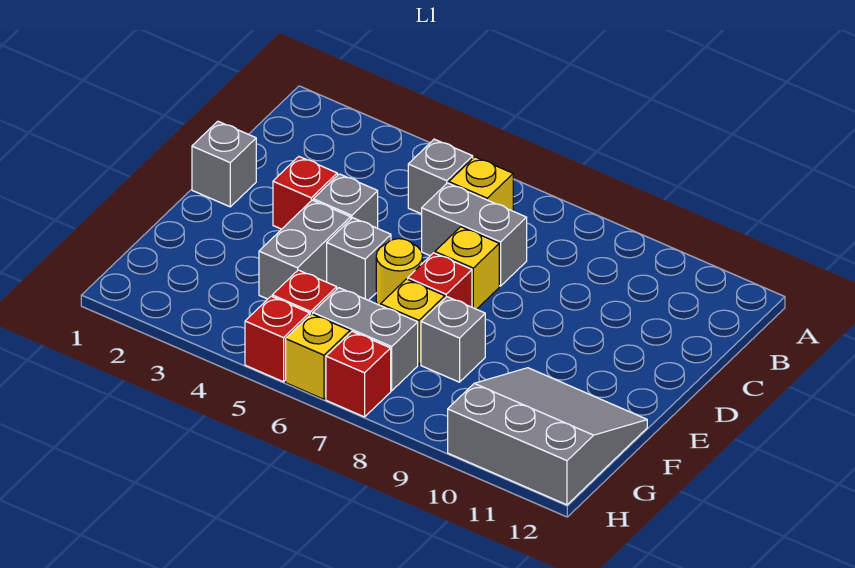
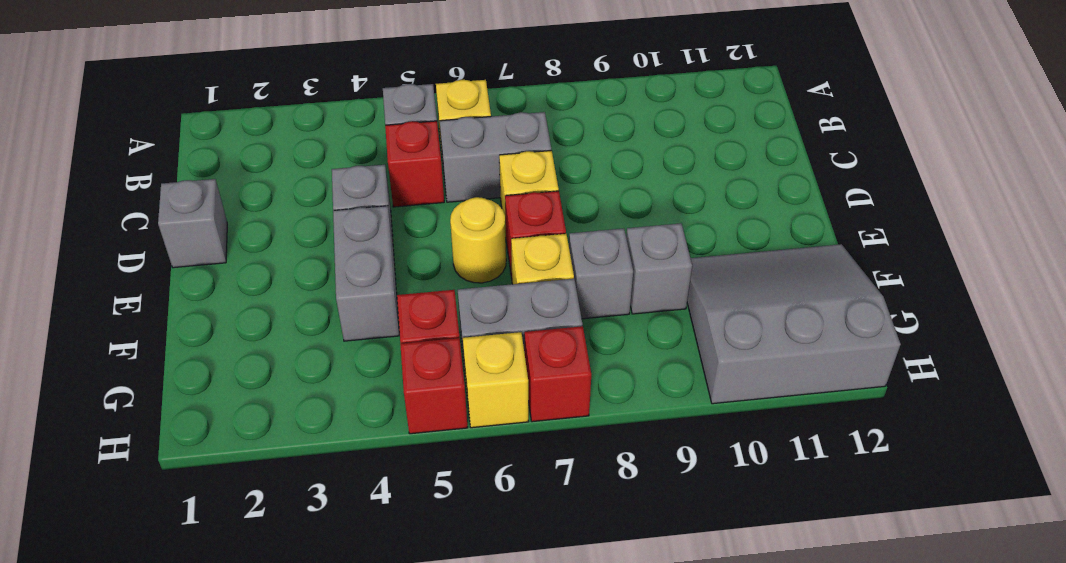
red brick D3 level 1 -> red brick C5 level 1
grey brick E5 level 1 -> grey brick F9 level 1

